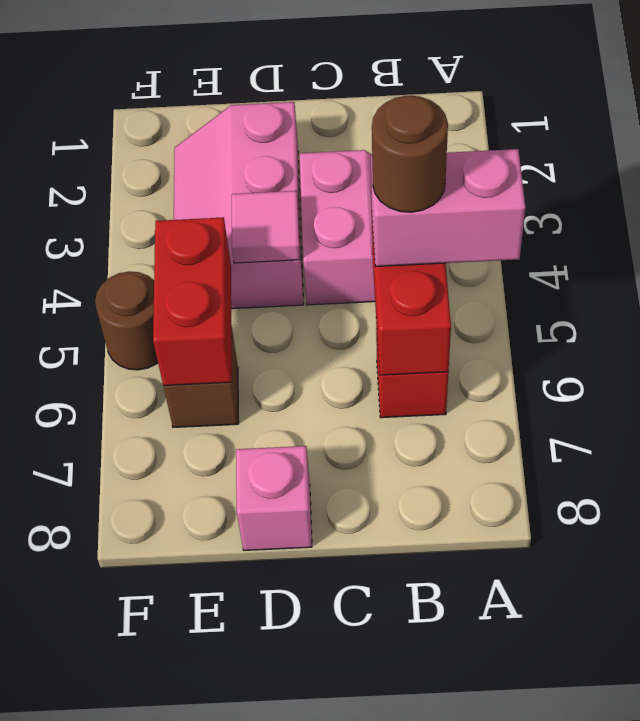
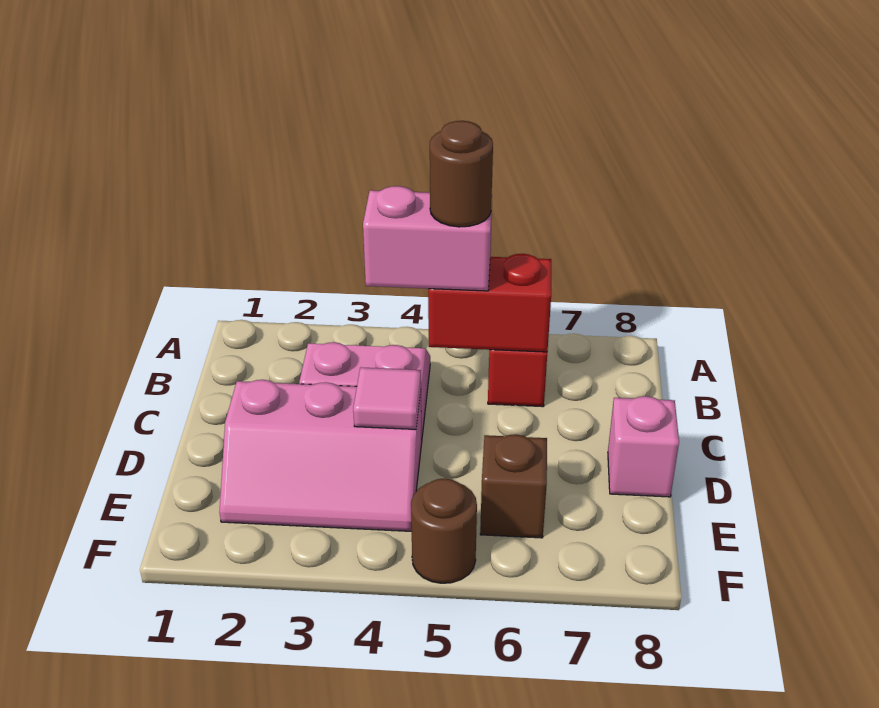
pink brick A5:B5 level 3 -> pink brick B4:B5 level 3
red brick E5:E6 level 2 -> none

